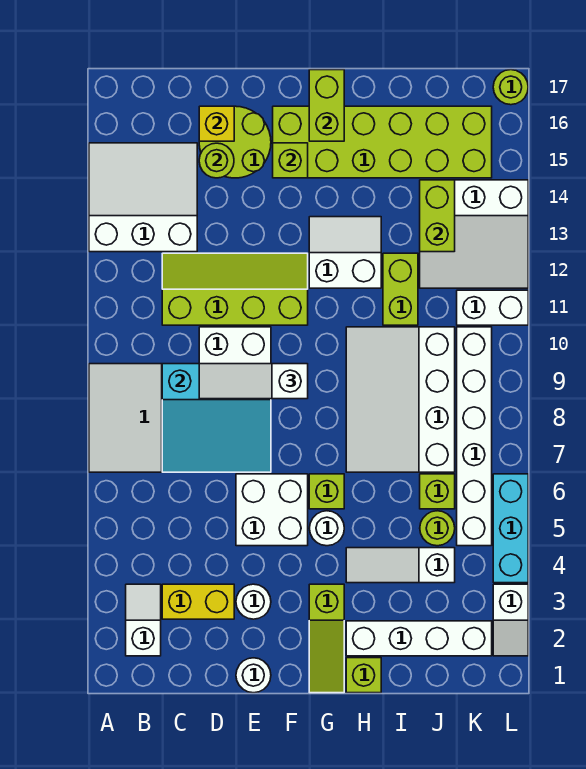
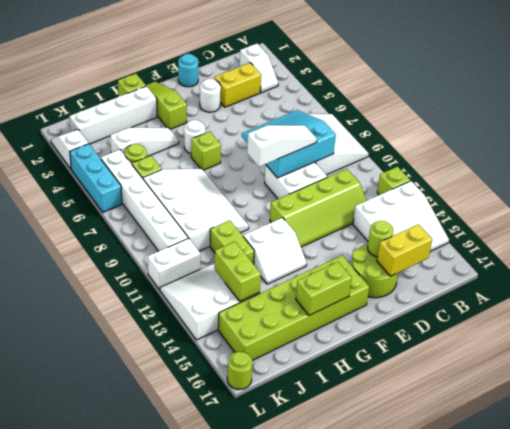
yellow brick D16 level 2 -> yellow brick C16:D16 level 2
white round brick E1 level 1 -> cyan round brick E1 level 1
white brick E5:F6 level 1 -> none
lime brick F15 level 2 -> lime brick A12 level 1
lime brick G16:G17 level 2 -> lime brick G16:H16 level 2

